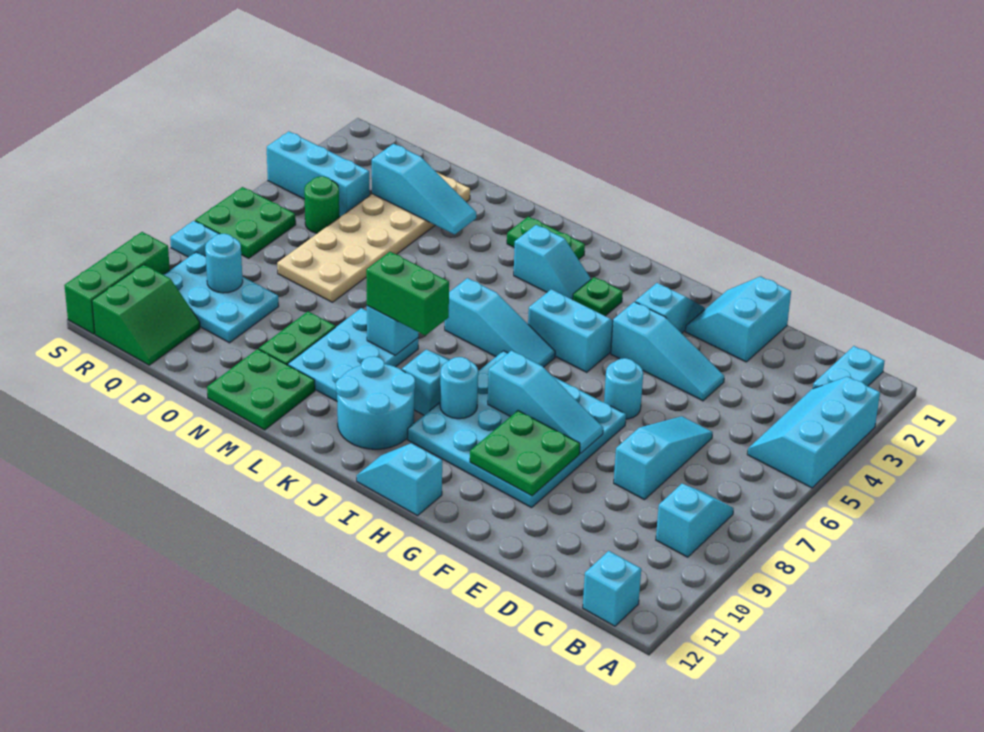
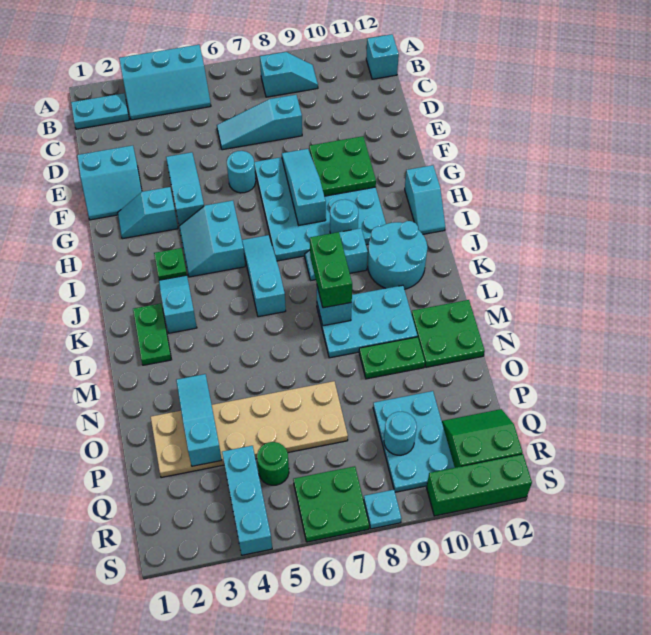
cyan slope B8:B9 level 1 top 9 -> cyan slope B8:B9 level 1 top 8

